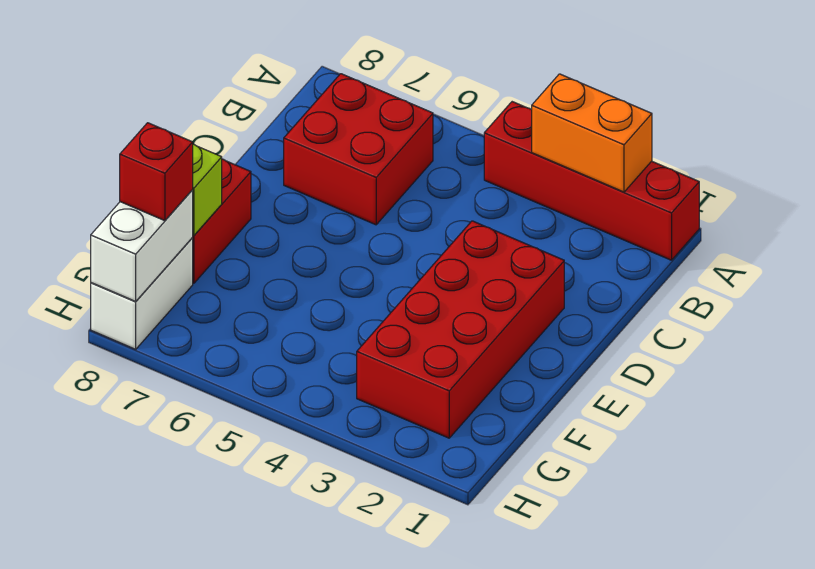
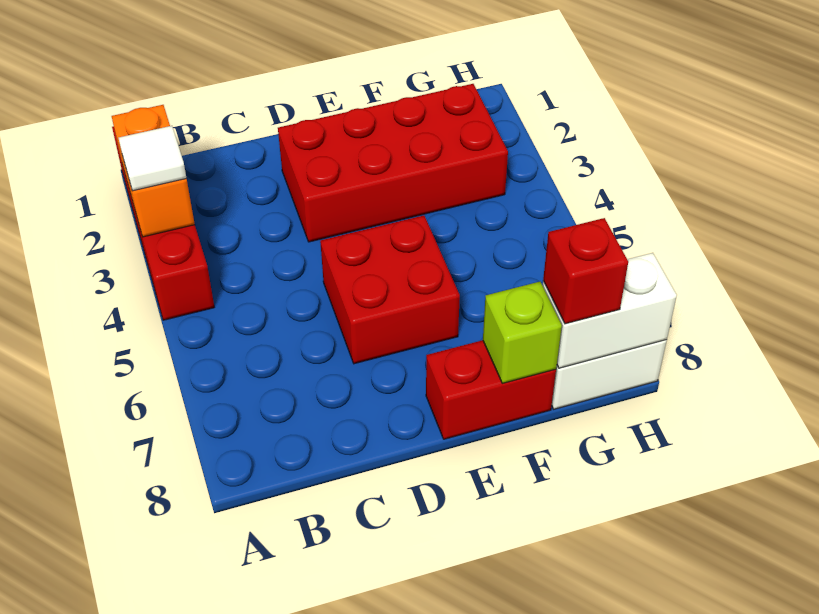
none -> white tile A3 level 3
red brick B6:C7 level 1 -> red brick D5:E6 level 1

